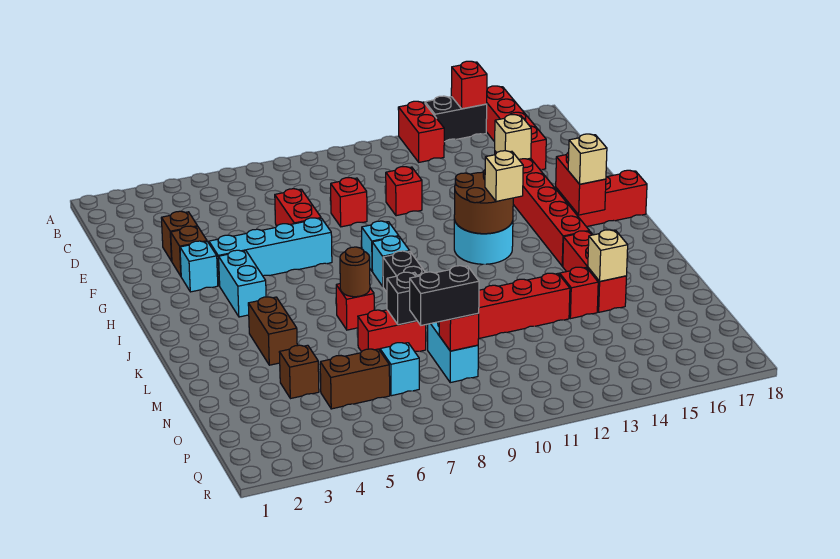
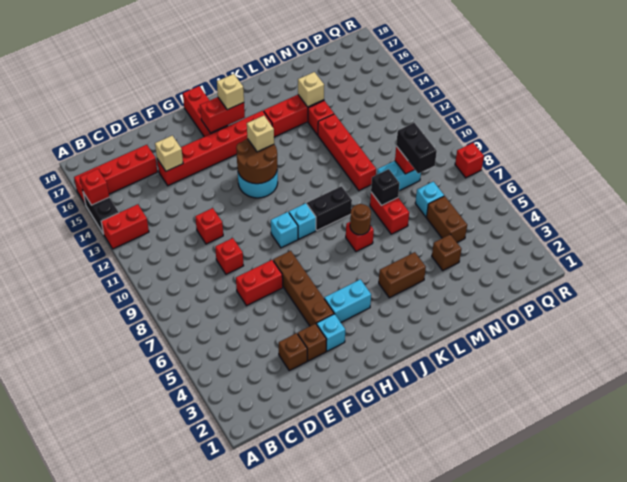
cyan brick G4:G7 level 1 -> brown brick G4:G7 level 1
none -> red brick R8 level 1

